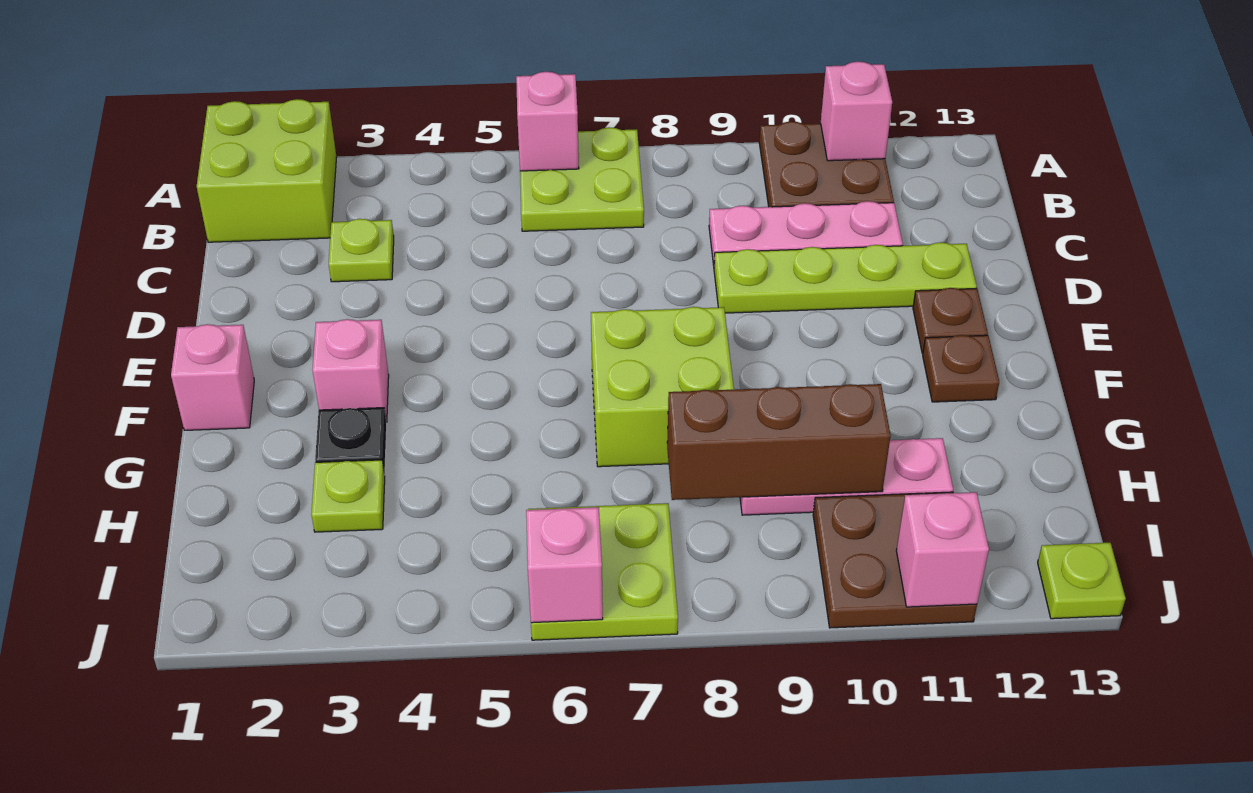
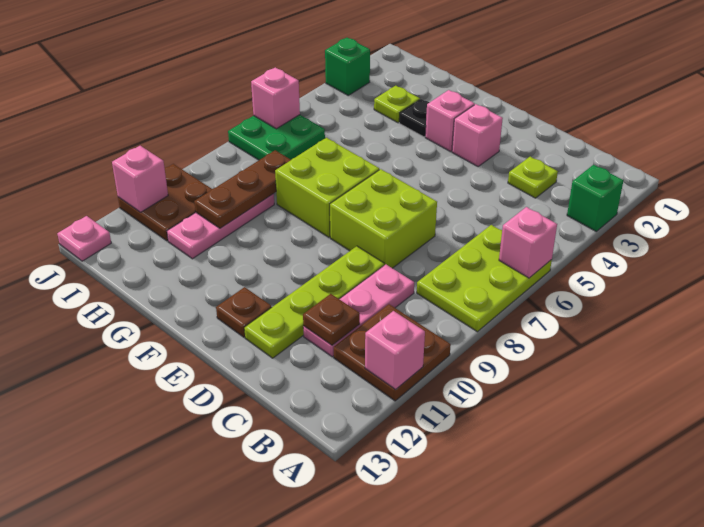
lime brick A1:B2 level 1 -> lime brick D7:E8 level 1
none -> green brick A3 level 1
lime plate A6:B7 level 1 -> lime plate A6:B8 level 1
pink brick F1 level 1 -> pink brick E3 level 1
brown plate F12 level 1 -> brown plate C11 level 2
brown brick H8:H10 level 2 -> brown plate H8:H10 level 2
lime plate I6:J7 level 1 -> green plate I6:J7 level 1
none -> green brick J3 level 1
lime plate J13 level 1 -> pink plate J13 level 1

